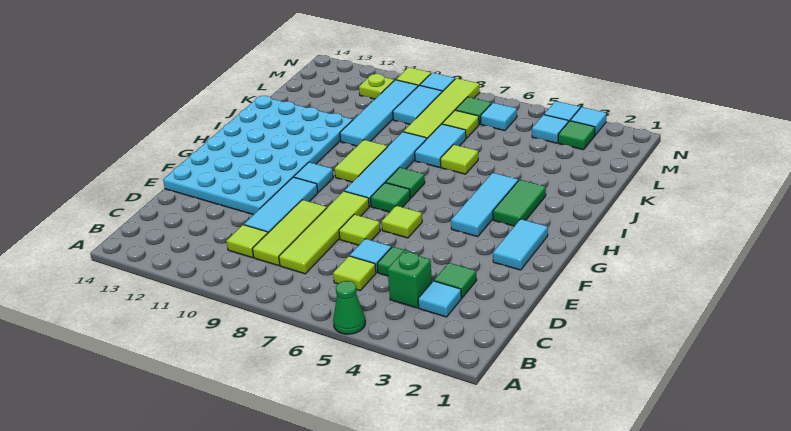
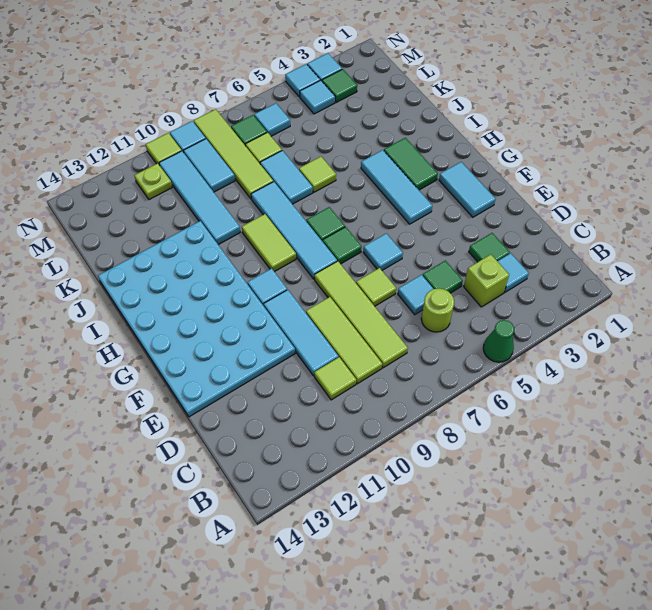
green brick C4 level 1 -> lime brick C4 level 1
lime tile C6 level 1 -> lime round brick C6 level 1
lime tile F6 level 1 -> cyan tile F6 level 1

